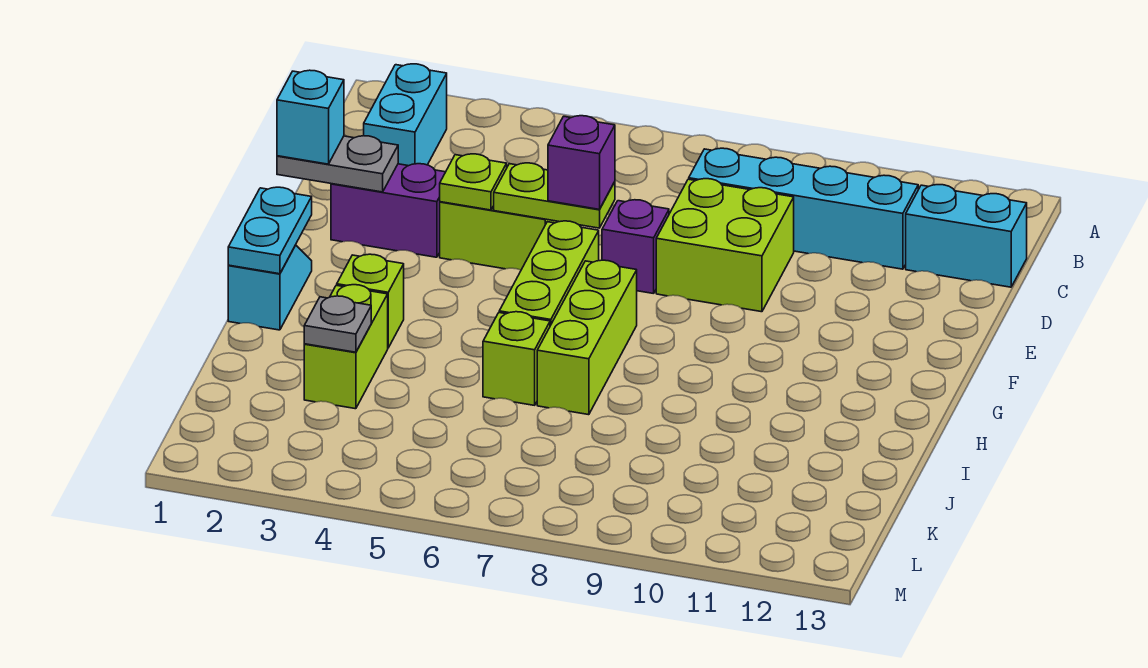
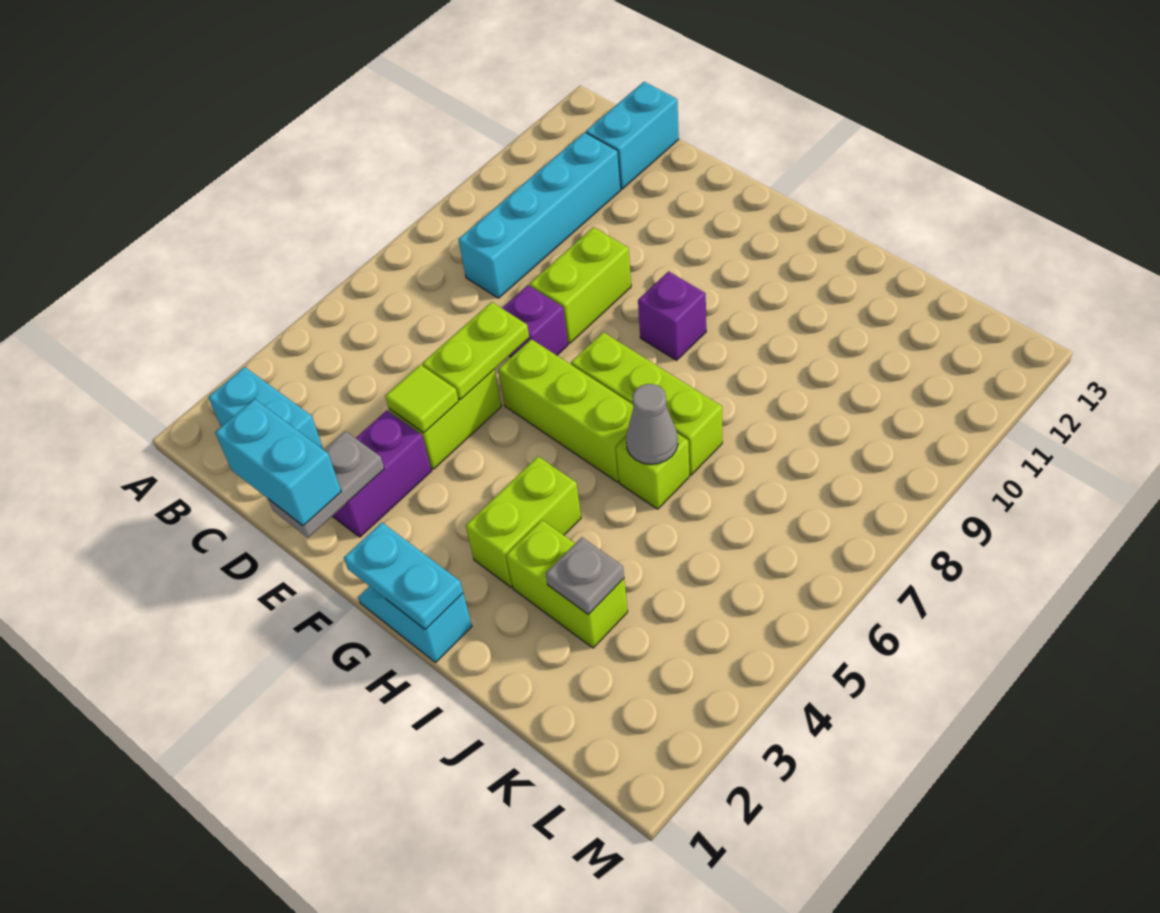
lime brick D8:E9 level 1 -> lime brick E8:E9 level 1
cyan brick E1 level 3 -> cyan brick D1:E1 level 3
lime plate E4 level 2 -> lime tile E4 level 2
purple brick E6 level 3 -> purple brick G9 level 1
lime brick H3 level 1 -> lime brick H3:H4 level 1
none -> grey cone I6 level 2

